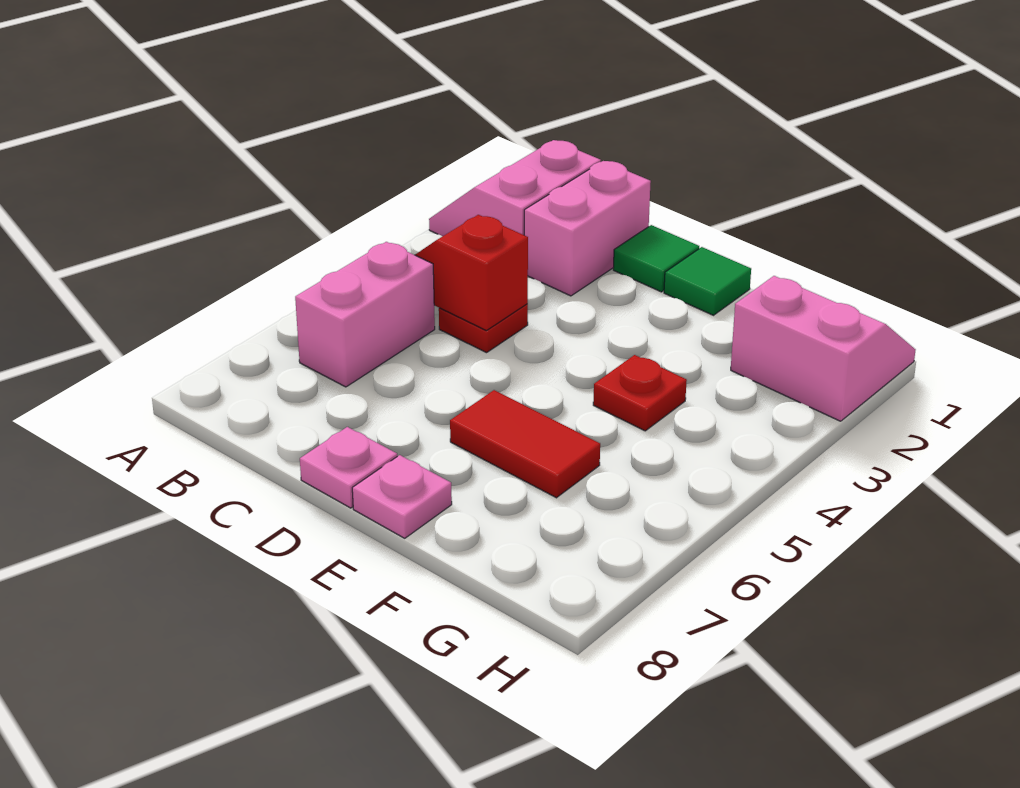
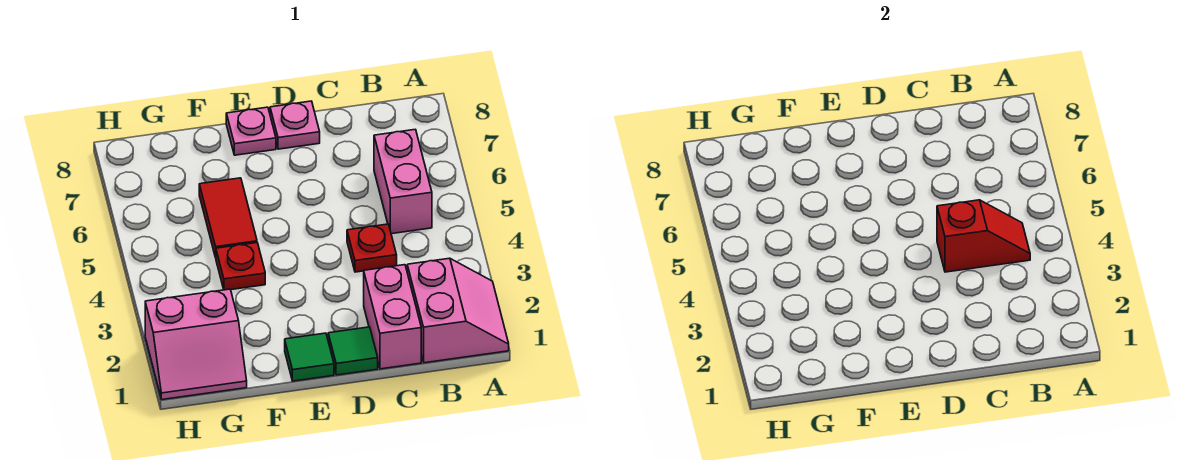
red tile E6:F6 level 1 -> red tile F5:F6 level 1

